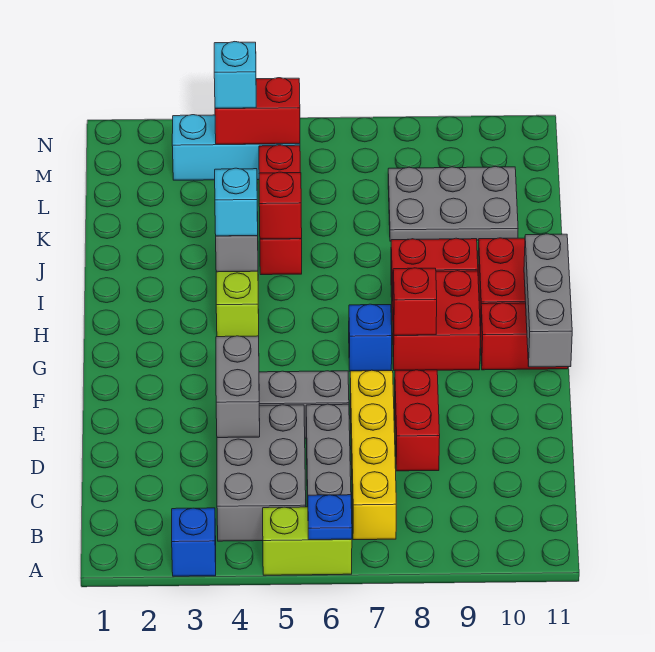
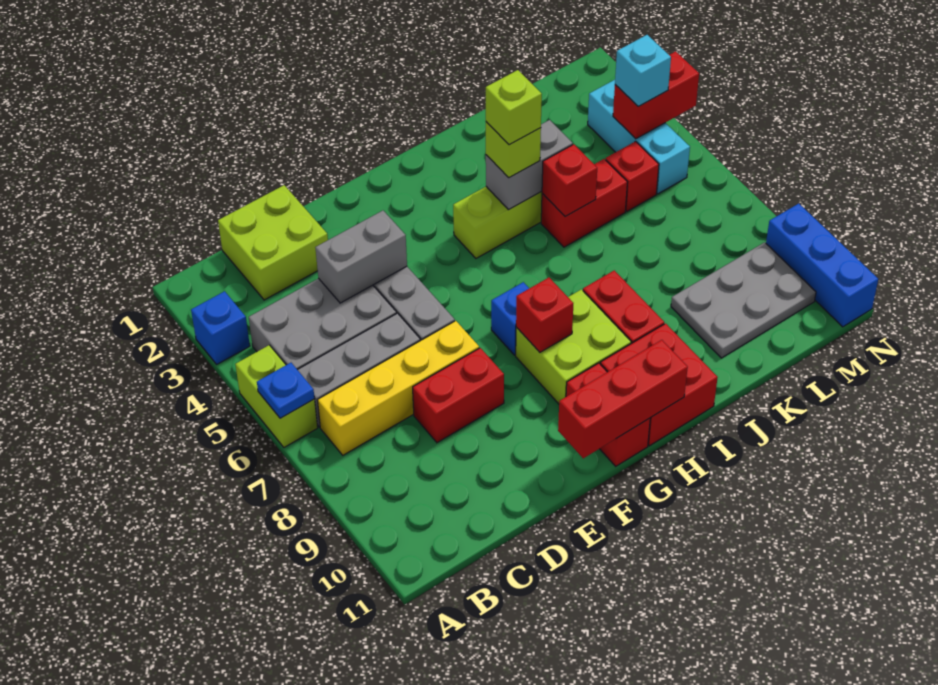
none -> lime brick C1:D2 level 1
grey brick F11:H11 level 2 -> red brick F11:H11 level 2
red brick G8:H9 level 1 -> lime brick G8:H9 level 1
cyan brick I4 level 3 -> lime brick I4 level 3
none -> lime brick I4 level 4
grey plate K8:L10 level 1 -> grey plate K9:M10 level 1
red brick M4:M5 level 2 -> red brick M4:N4 level 2
none -> blue brick N9:N11 level 1

